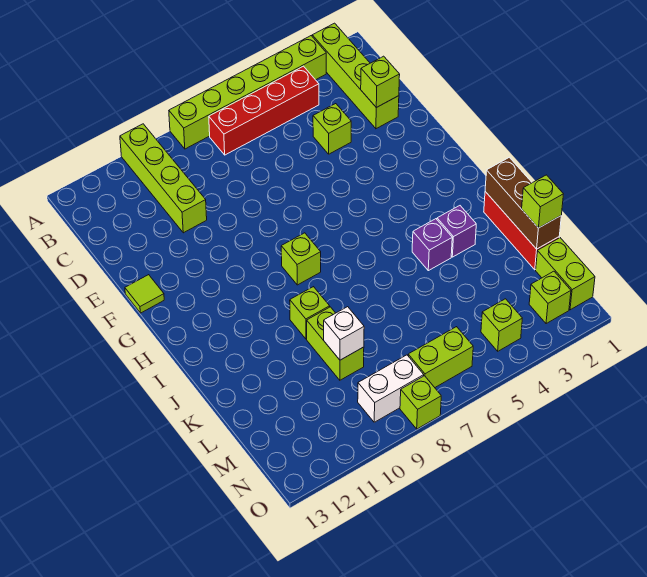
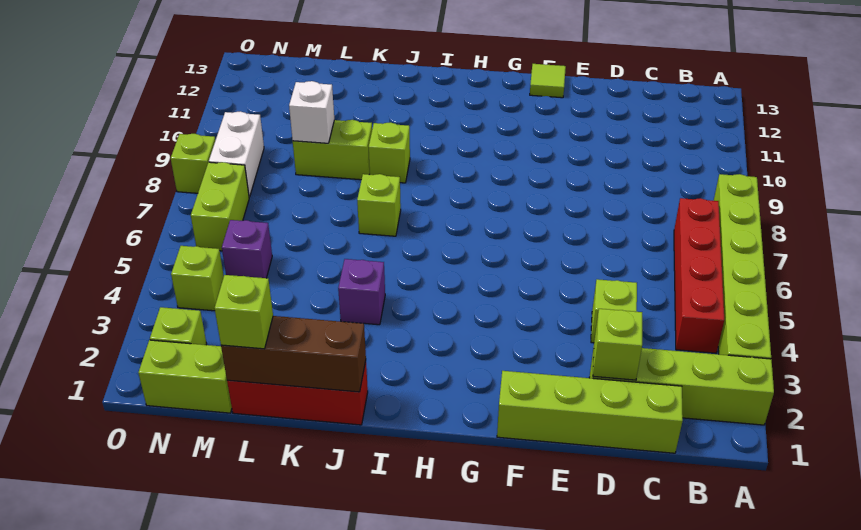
lime brick A10:D10 level 1 -> lime brick C1:F1 level 1
lime brick H8 level 1 -> lime brick J7 level 1
purple brick J3 level 1 -> purple brick M5 level 1

